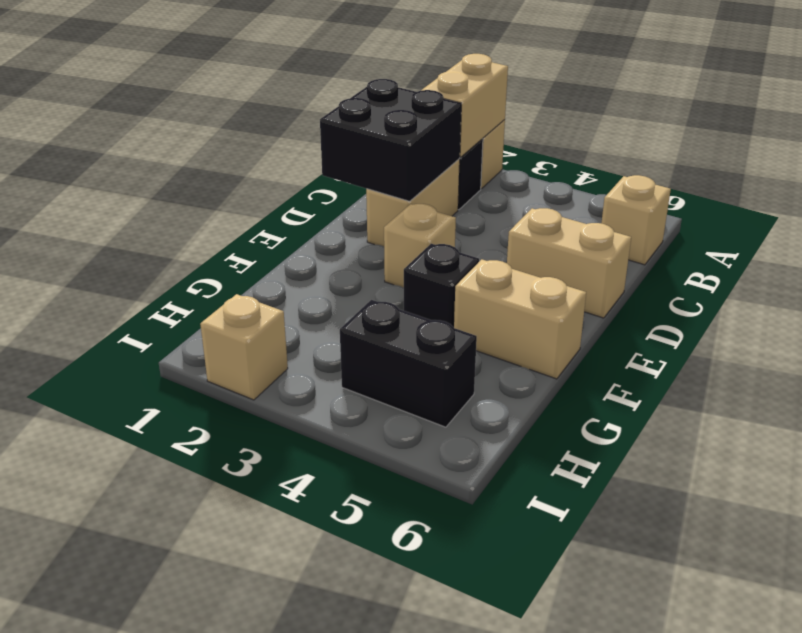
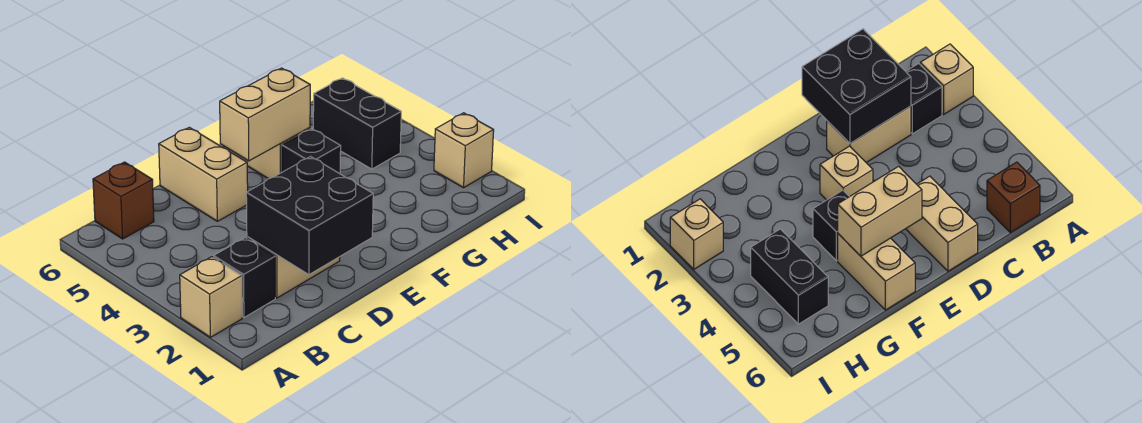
tan brick A2:B2 level 2 -> tan brick E5:F5 level 2
tan brick B6 level 1 -> brown brick B6 level 1

